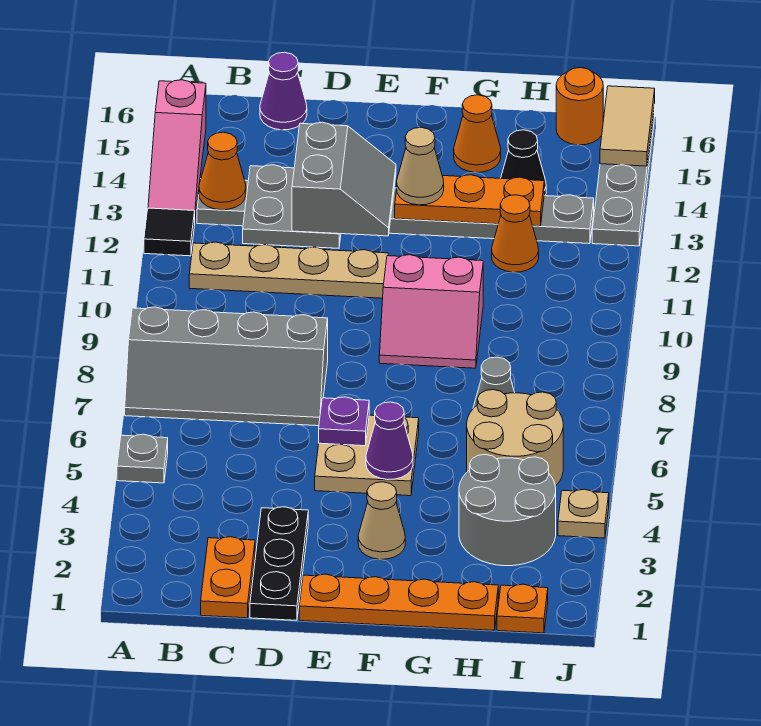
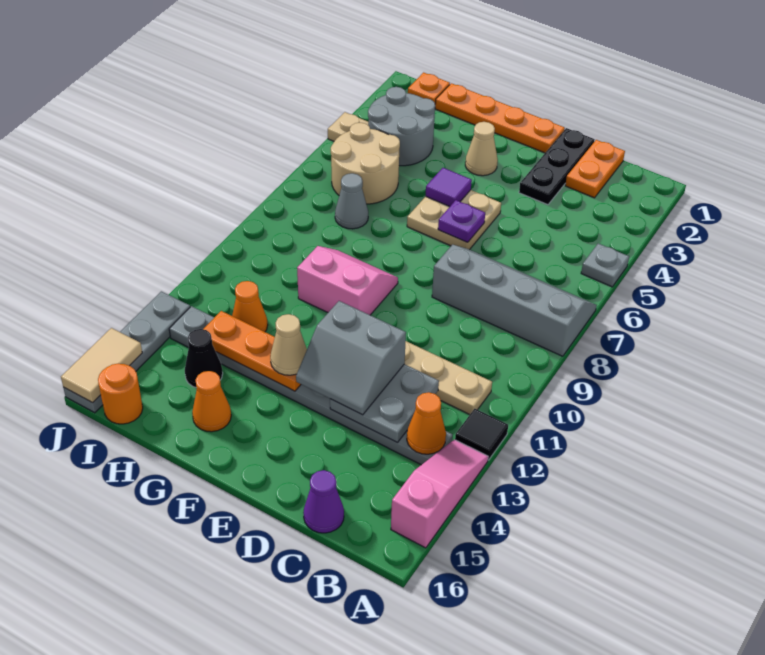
grey slope D12:E13 level 3 top D -> grey slope D12:E13 level 3 top 12
purple cone F5 level 2 -> purple tile F5 level 2

